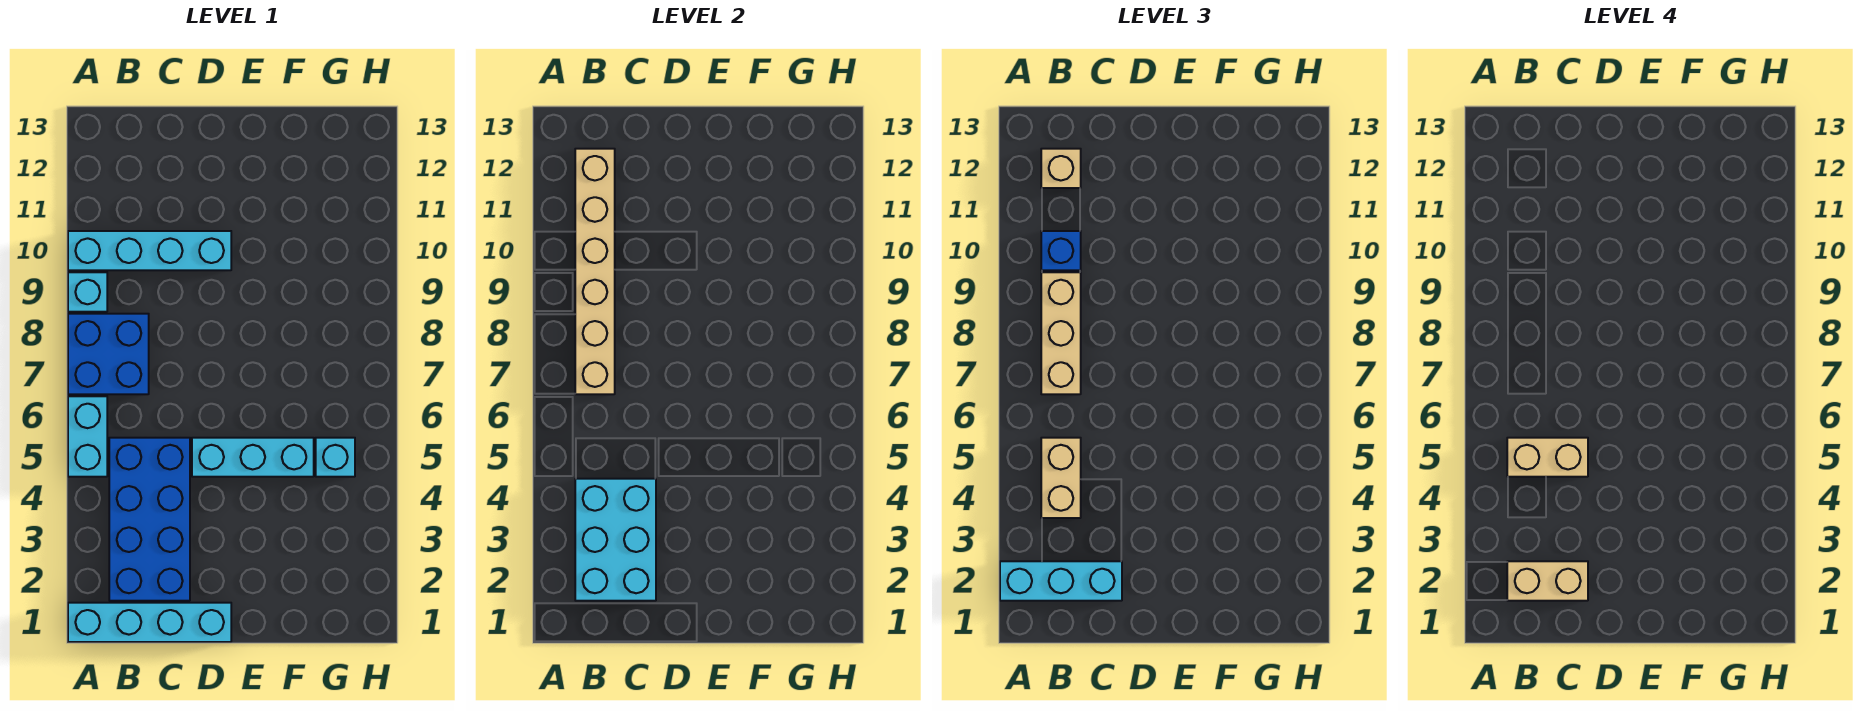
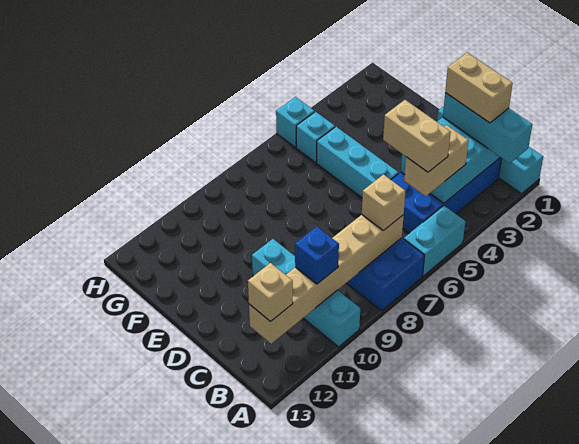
cyan brick A9 level 1 -> cyan brick H5 level 1
tan brick B7:B9 level 3 -> tan brick B7 level 3

